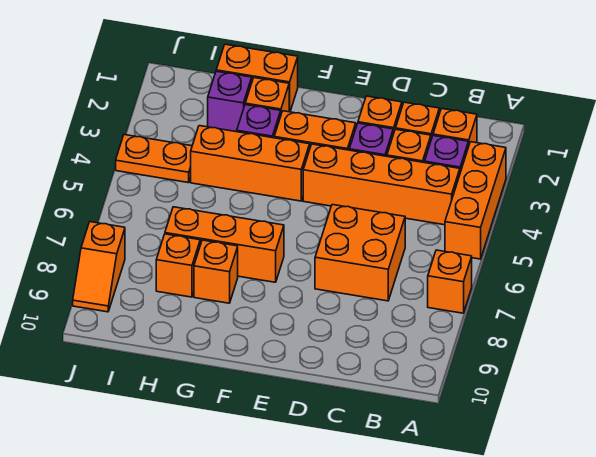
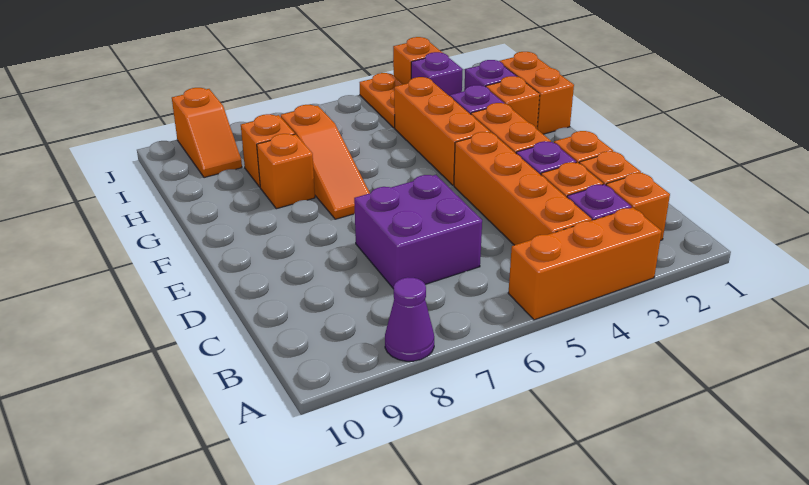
orange brick A7 level 1 -> orange brick J3 level 1
none -> purple cone A8 level 1
orange brick C6:D7 level 1 -> purple brick C6:D7 level 1
orange brick F7:H7 level 1 -> orange slope F7:H7 level 1 top H
none -> purple brick I3 level 1
orange slope J8:J9 level 1 top 8 -> orange slope I9:J9 level 1 top J

